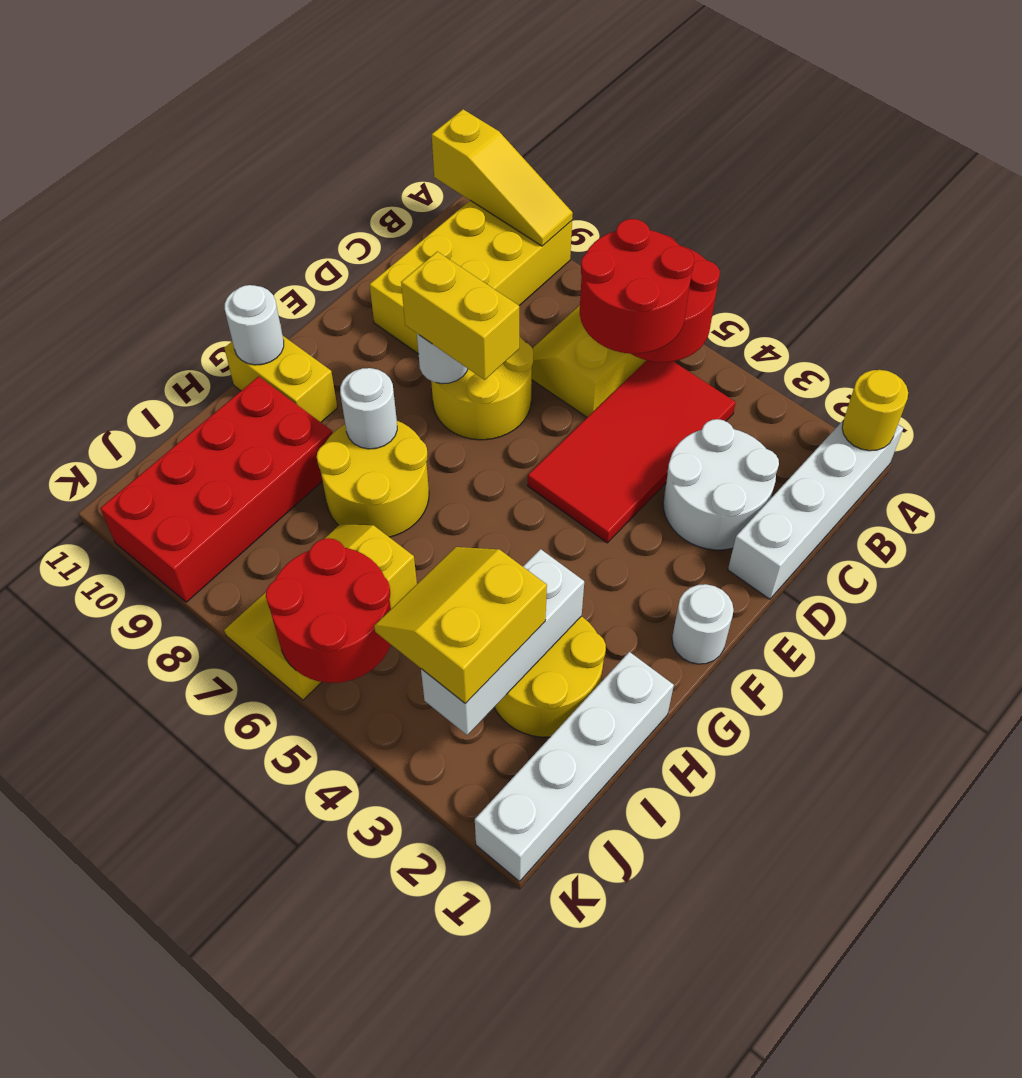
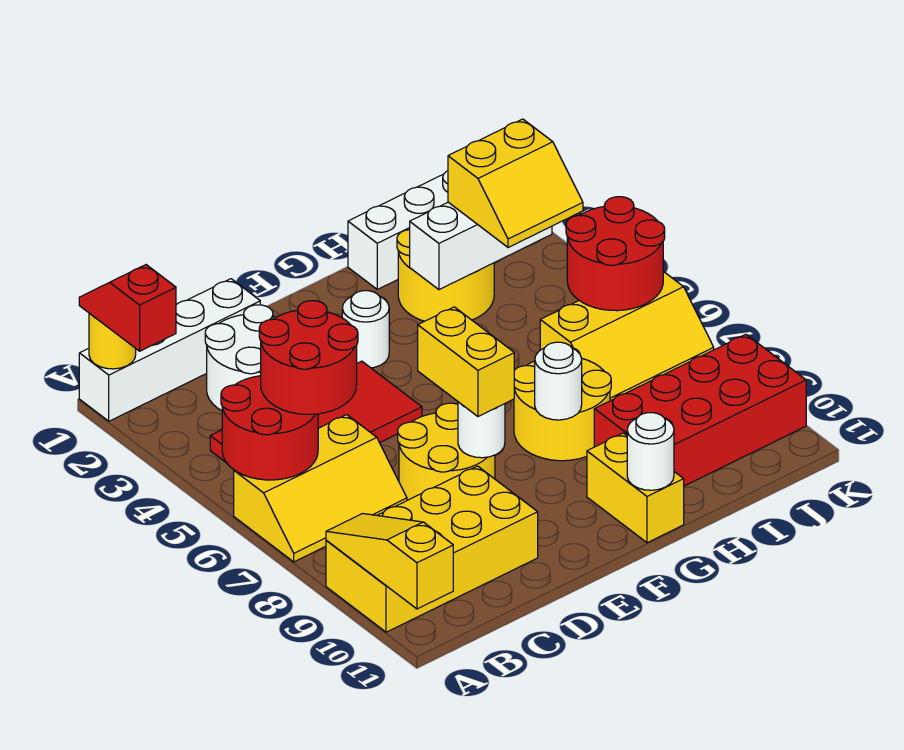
none -> red slope A1:A2 level 3 top 2
white round brick F1 level 1 -> white round brick F3 level 1

